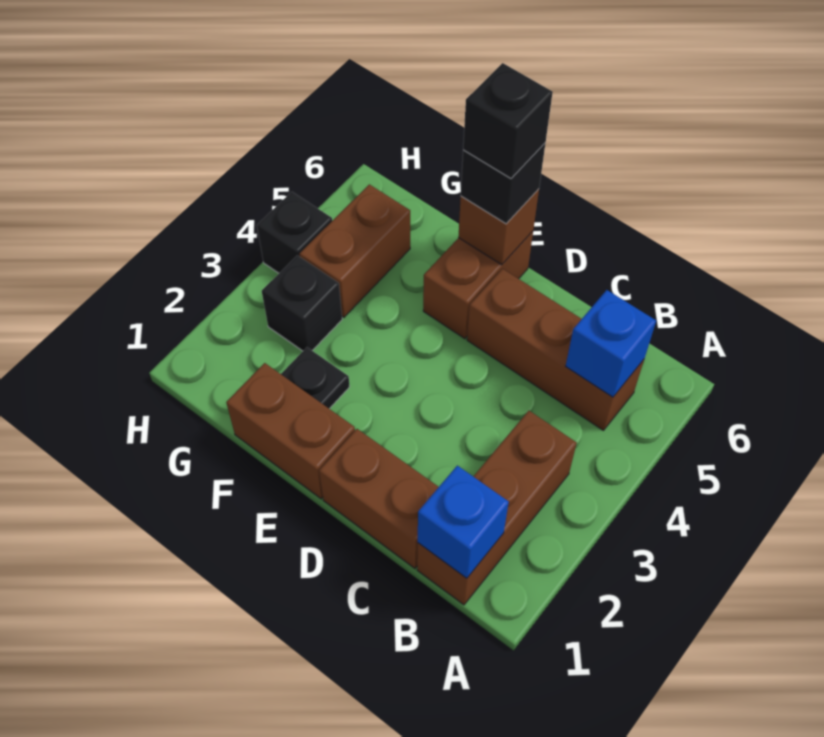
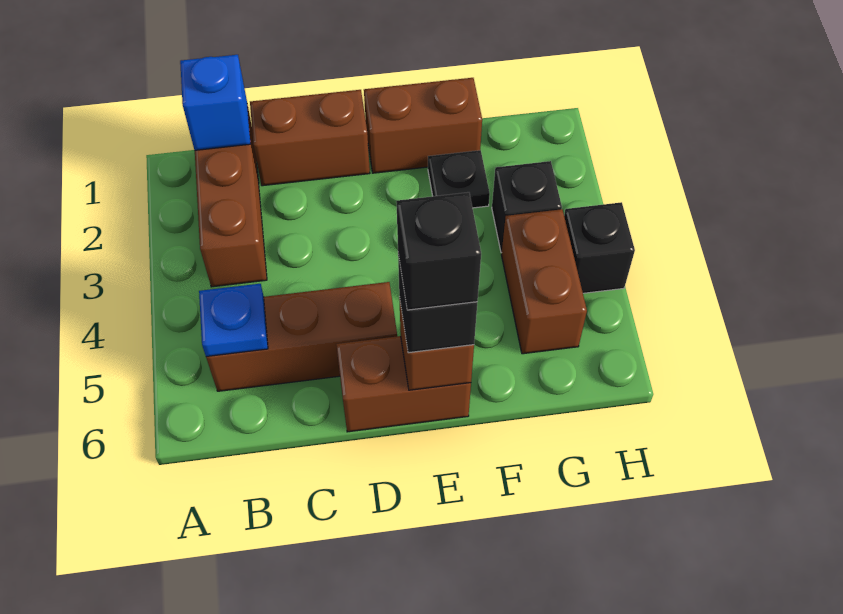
blue brick B5 level 2 -> blue plate B5 level 2
brown brick E5:E6 level 1 -> brown brick D6:E6 level 1

